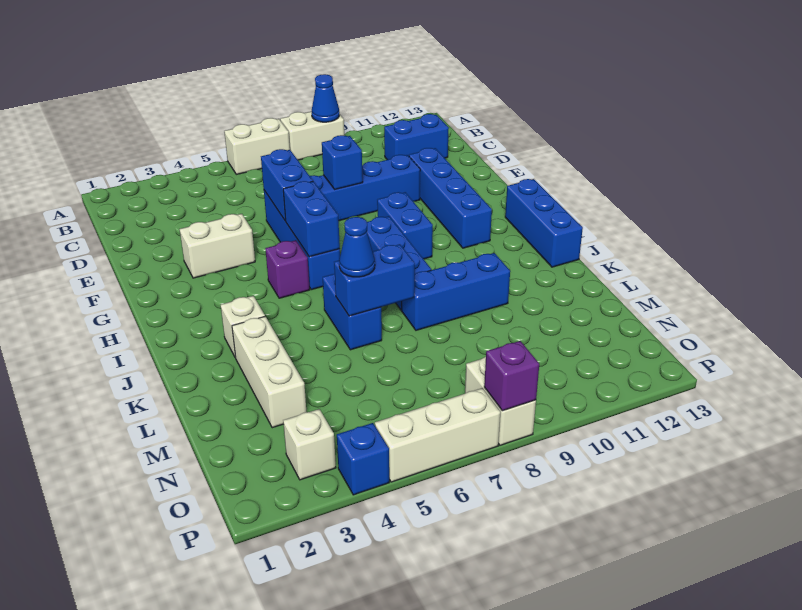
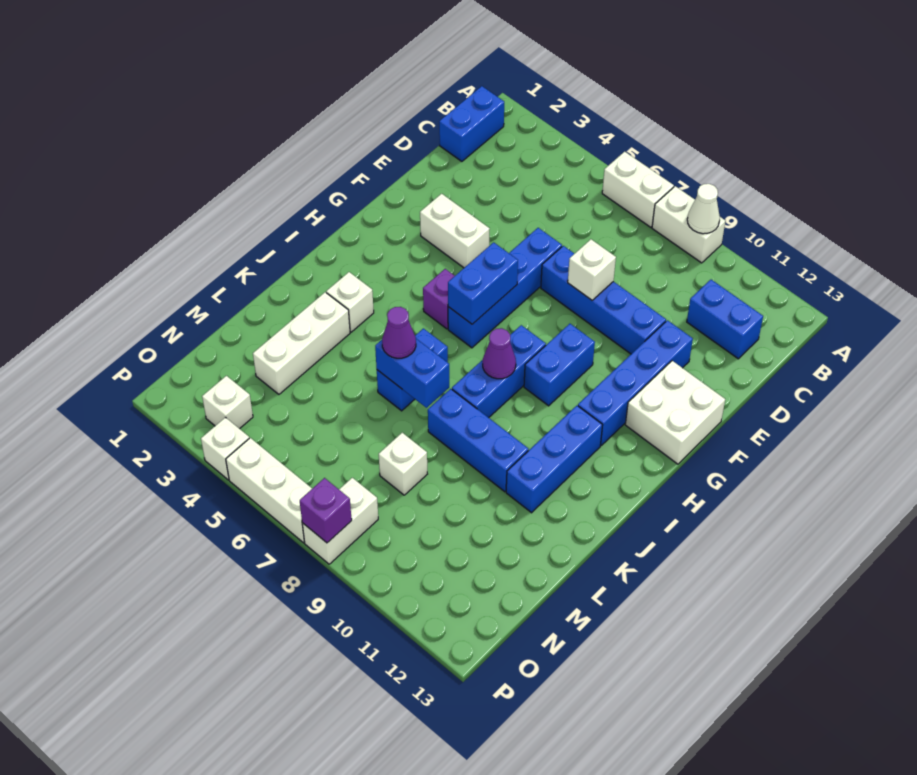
blue cone A9 level 2 -> white cone A9 level 2
blue brick E6:F6 level 2 -> blue brick B1:C1 level 1
blue brick E8 level 2 -> white brick E8 level 2
none -> white brick F12:G13 level 1
blue brick H13:J13 level 1 -> blue brick I11:K11 level 1
none -> purple cone I8 level 2
blue cone K6 level 3 -> purple cone K6 level 3
none -> white brick M8 level 1
blue brick P4 level 1 -> white brick P4 level 1

